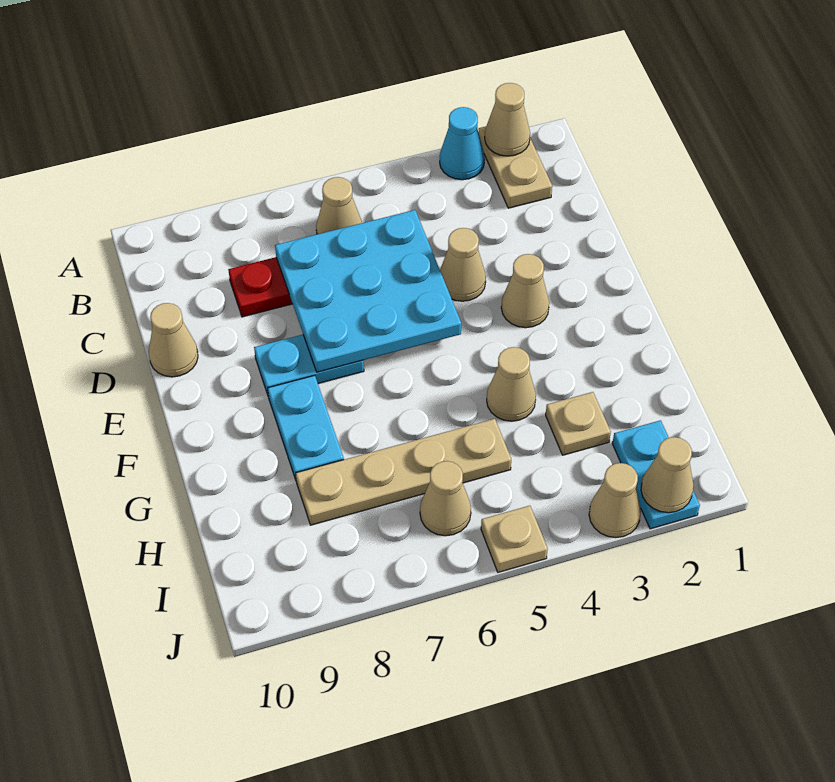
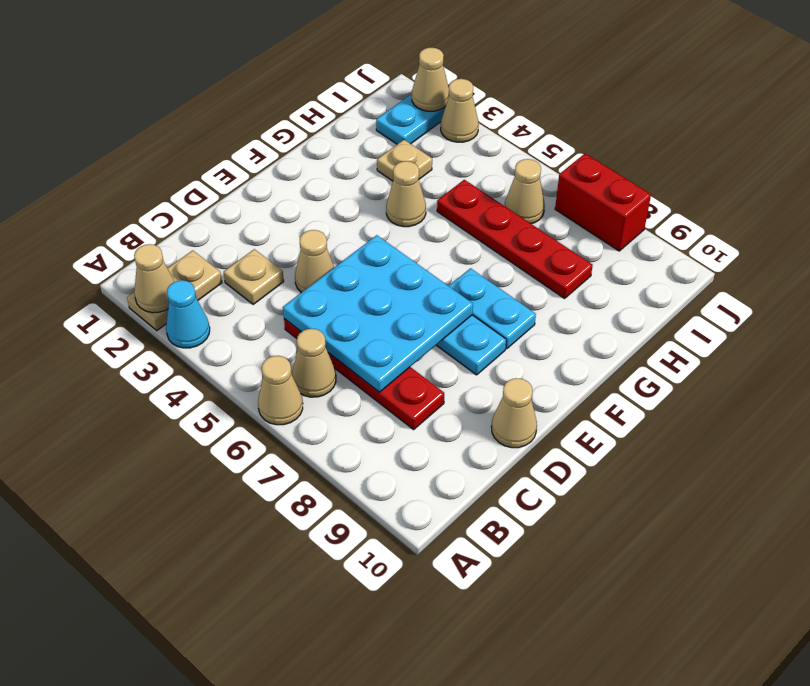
tan cone E3 level 1 -> tan cone A6 level 1
cyan plate F8:G8 level 1 -> cyan plate F7:F8 level 1
tan plate H5:H8 level 1 -> red plate H5:H8 level 1
tan plate J5 level 1 -> tan plate C3 level 1
none -> red brick J7:J8 level 1

